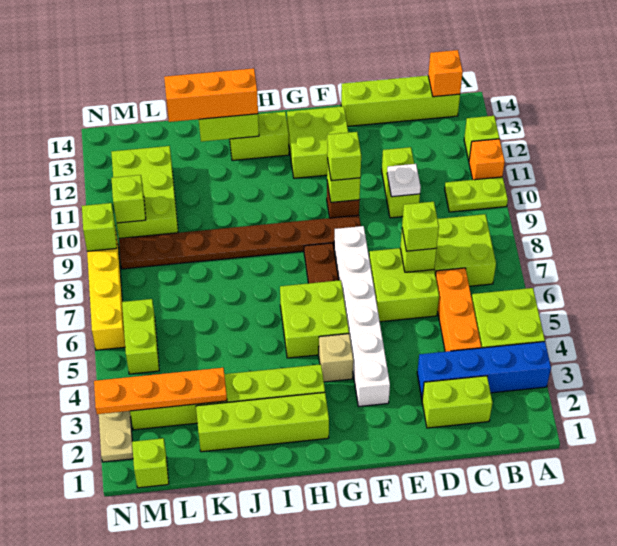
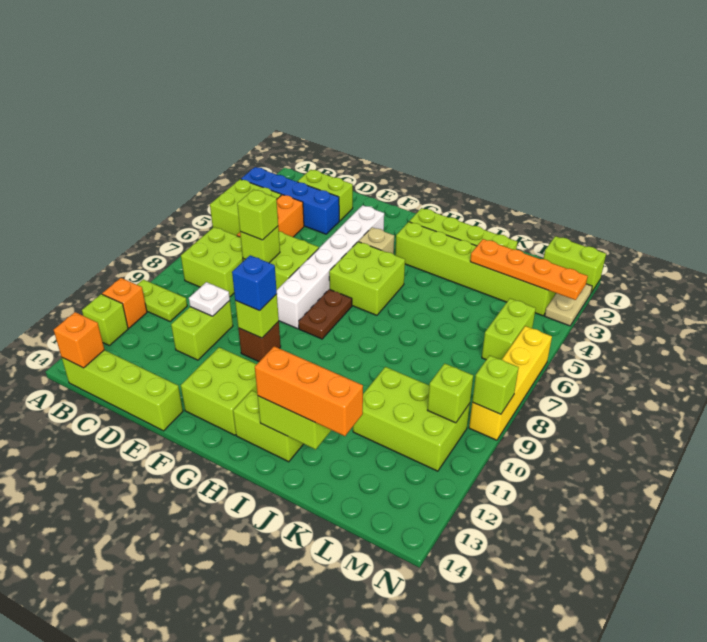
brown plate F9:M9 level 1 -> none
lime brick F10 level 3 -> blue brick F10 level 3
lime brick L10:M12 level 1 -> lime brick K10:M11 level 1
lime brick M1 level 1 -> lime brick M1:N1 level 1

